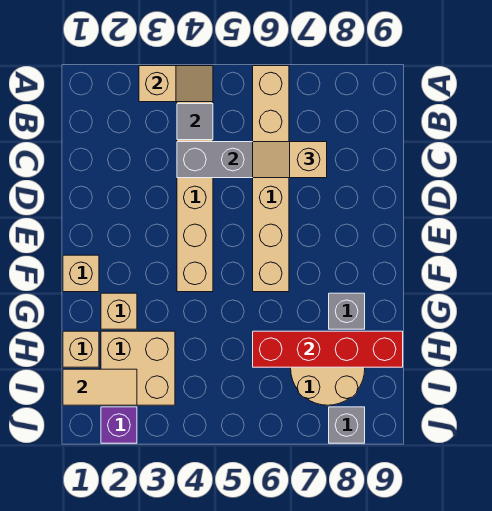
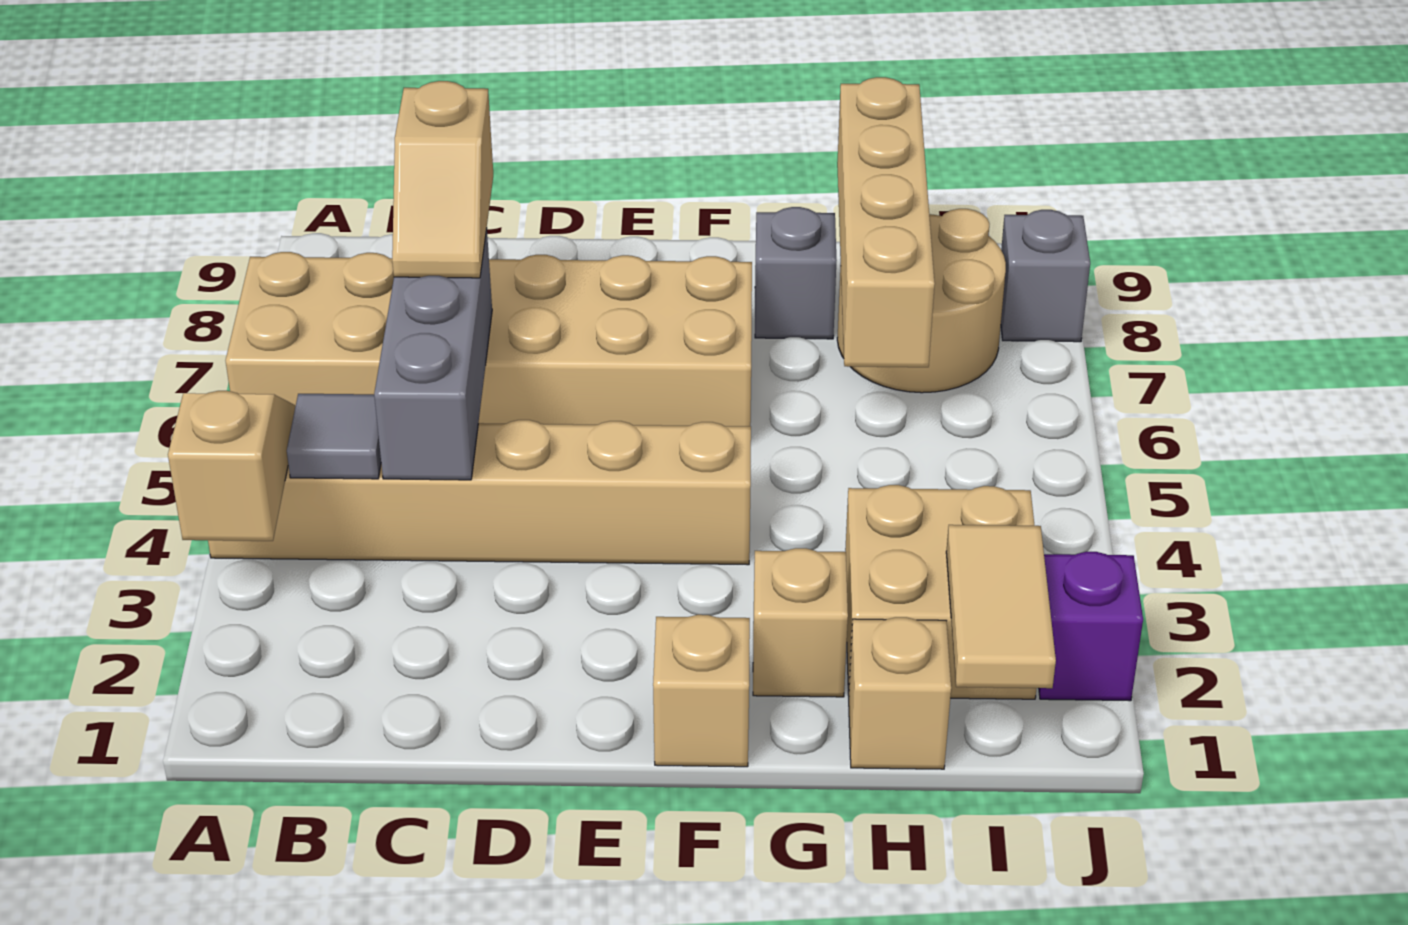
tan brick A6:F6 level 1 -> tan brick A6:F7 level 1
red brick H6:H9 level 2 -> tan brick H6:H9 level 2

